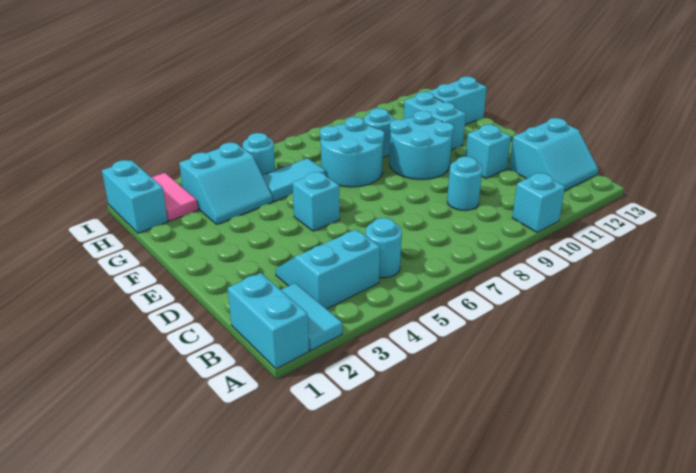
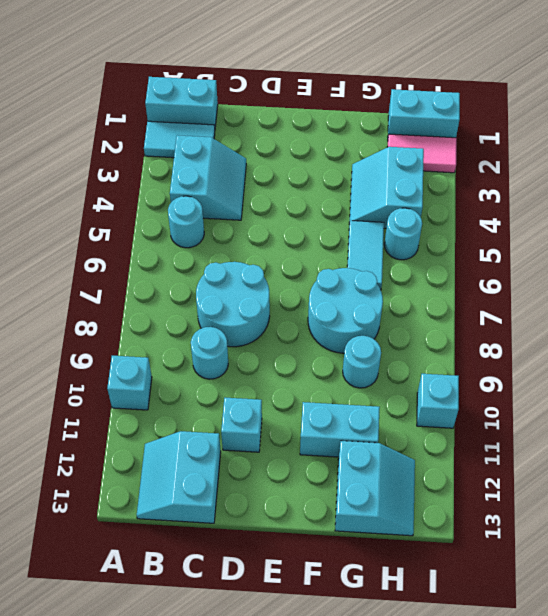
cyan brick E5 level 1 -> cyan brick I10 level 1
cyan round brick E9:F10 level 1 -> cyan round brick C7:D8 level 1

